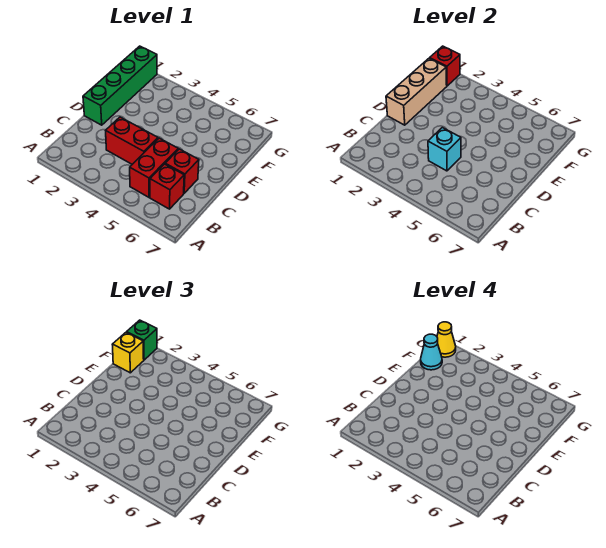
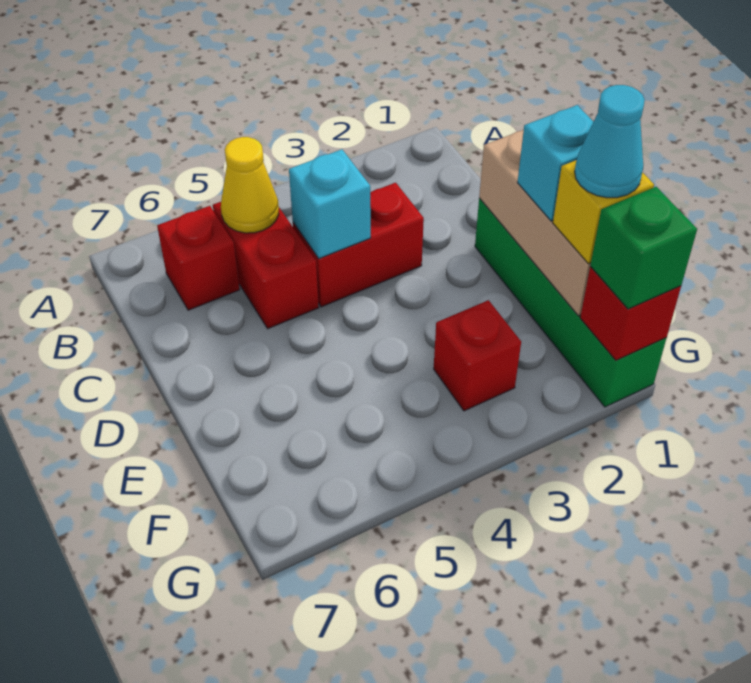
red brick C6 level 1 -> red brick F3 level 1
none -> cyan brick E1 level 3
yellow cone G1 level 4 -> yellow cone B5 level 2

